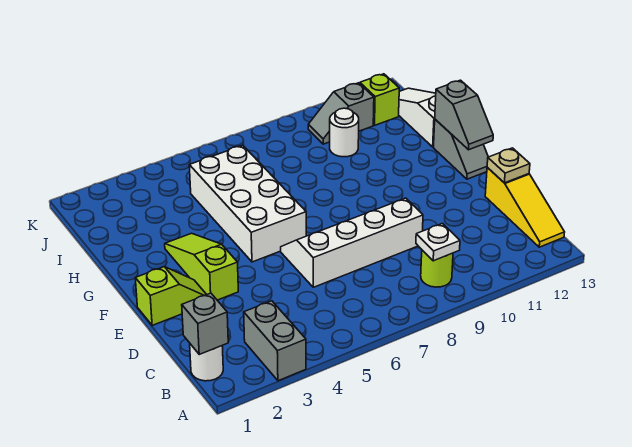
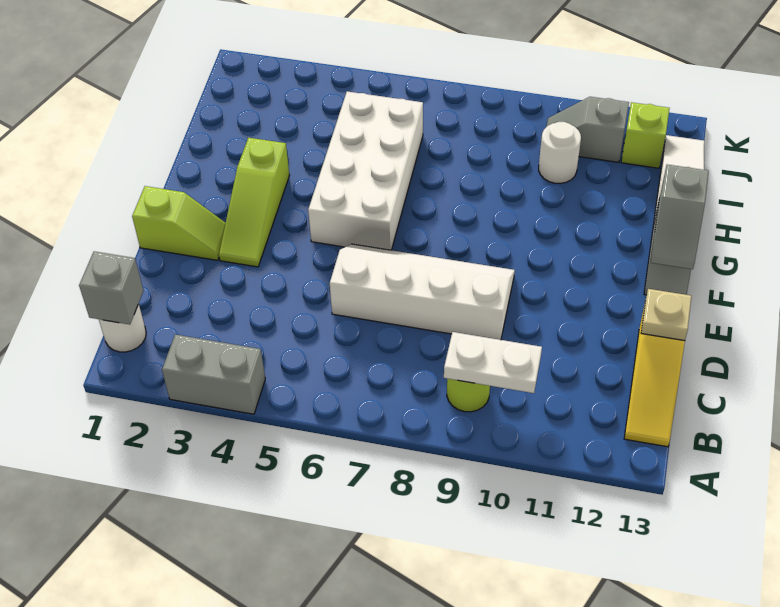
grey brick A3:B3 level 1 -> grey brick A3:A4 level 1
white plate B9 level 2 -> white plate B9:B10 level 2
lime slope E3:G3 level 1 top E -> lime slope E3:G3 level 1 top G

